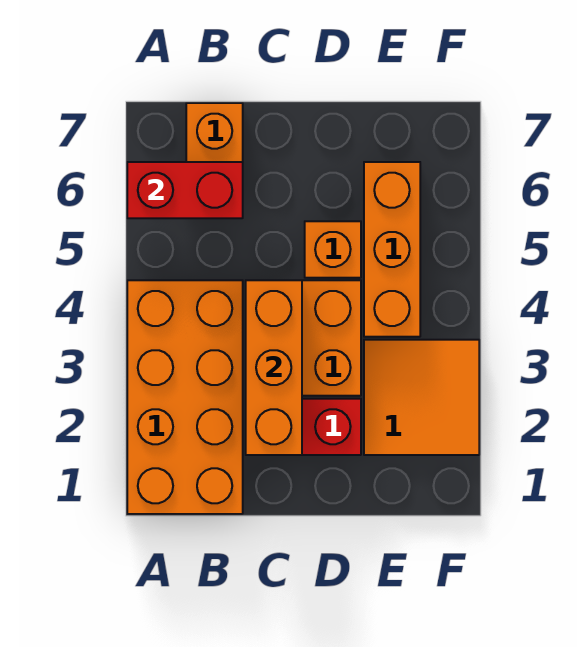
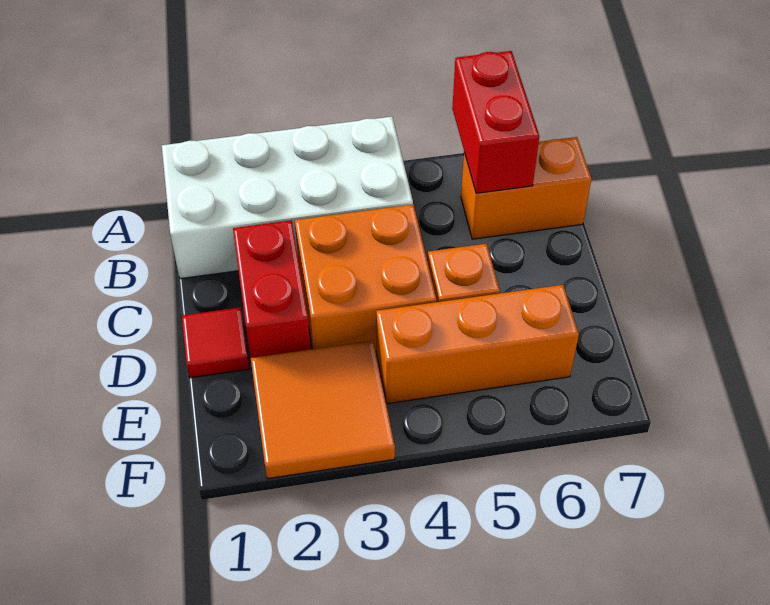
orange brick A1:B4 level 1 -> white brick A1:B4 level 1
orange brick C2:C4 level 2 -> none
none -> red tile D1 level 1

